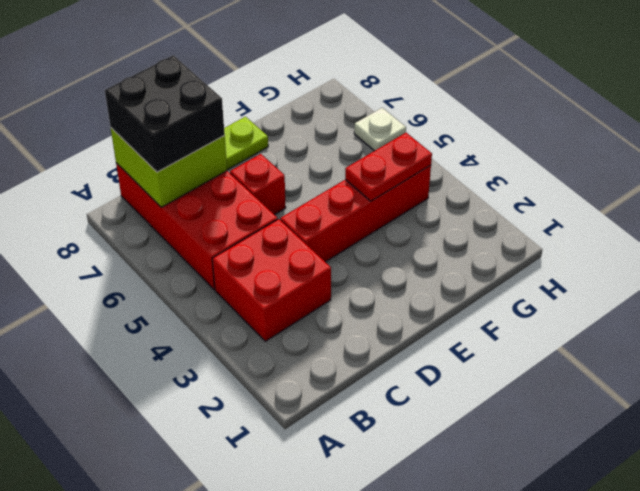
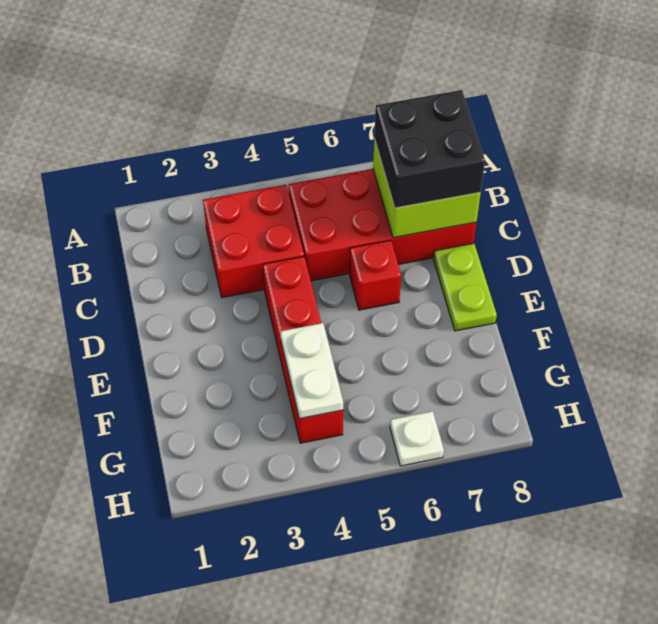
red plate F4:G4 level 2 -> white plate F4:G4 level 2

